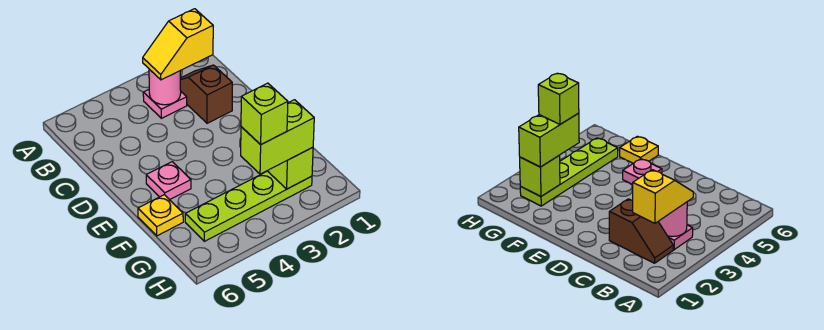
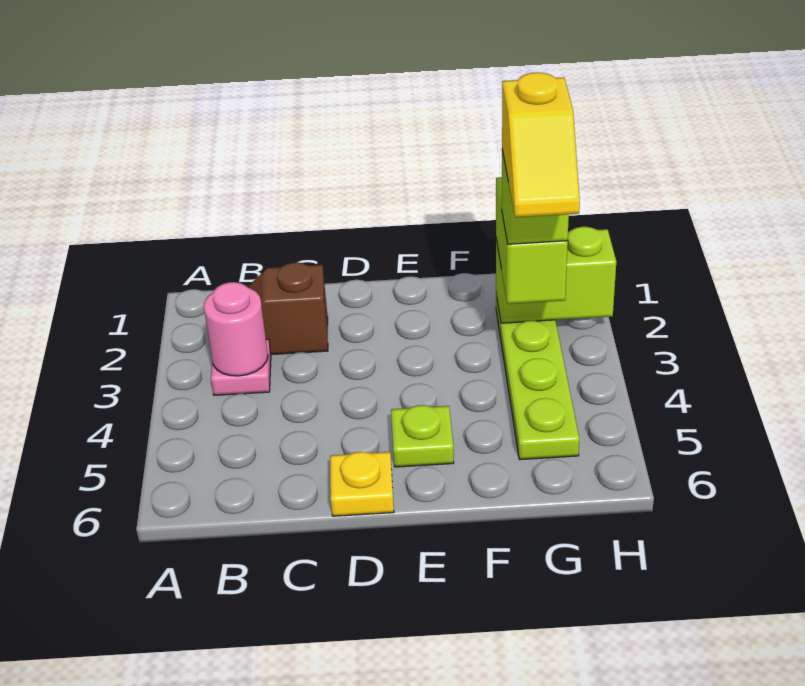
yellow slope B2:B3 level 3 top 2 -> yellow slope G3:G4 level 5 top 3
pink plate E5 level 1 -> lime plate E5 level 1
yellow plate F6 level 1 -> yellow plate D6 level 1
lime brick G2 level 2 -> lime brick G2:H2 level 2

